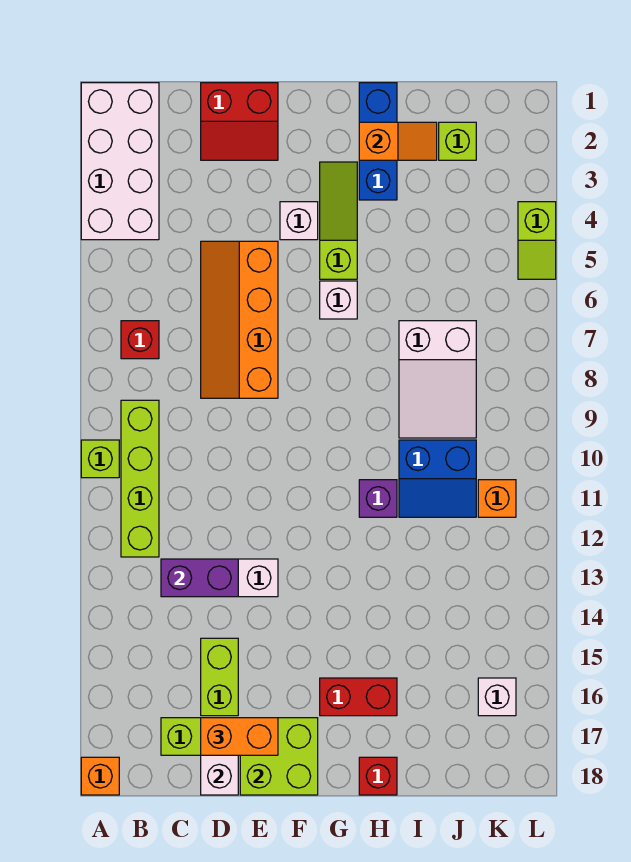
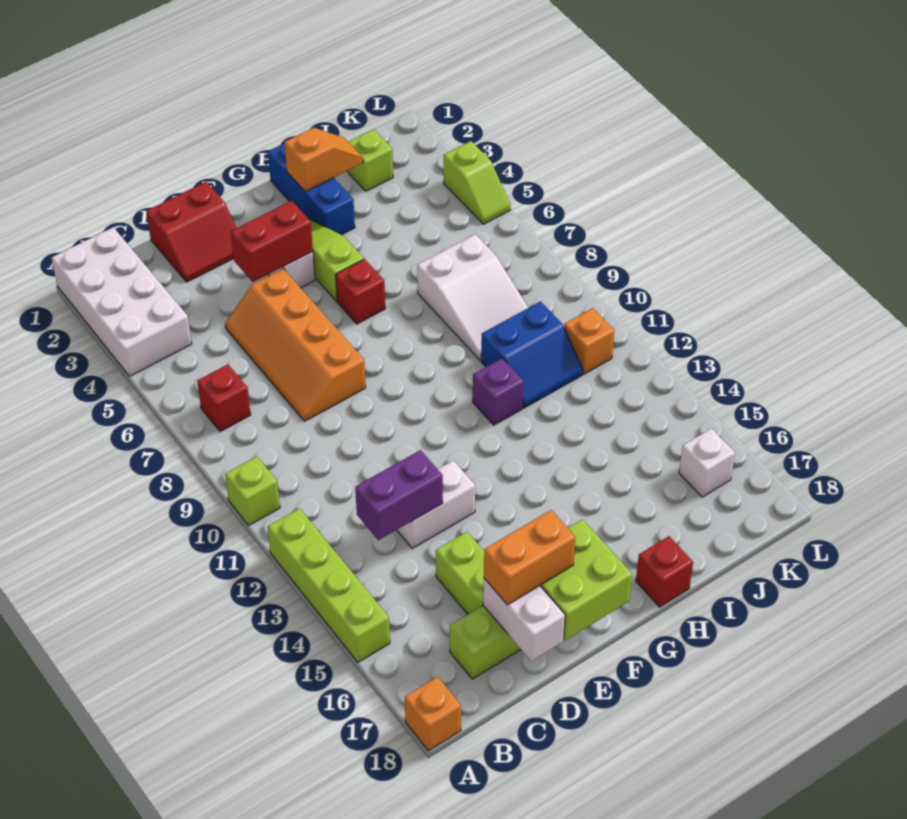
lime brick B9:B12 level 1 -> lime brick A12:A15 level 1
white brick G6 level 1 -> red brick G6 level 1
red brick G16:H16 level 1 -> red brick E4:F4 level 2

